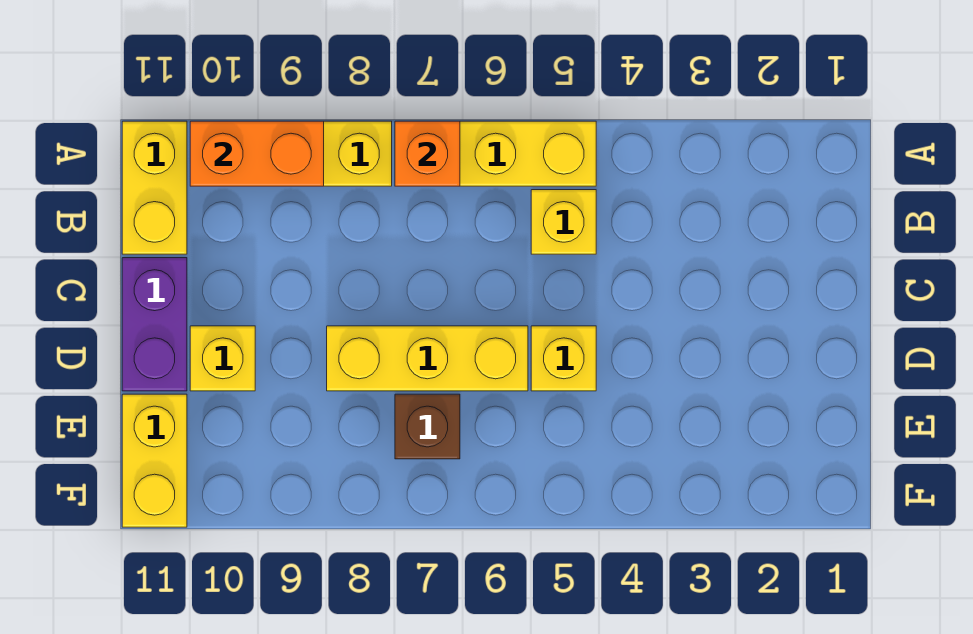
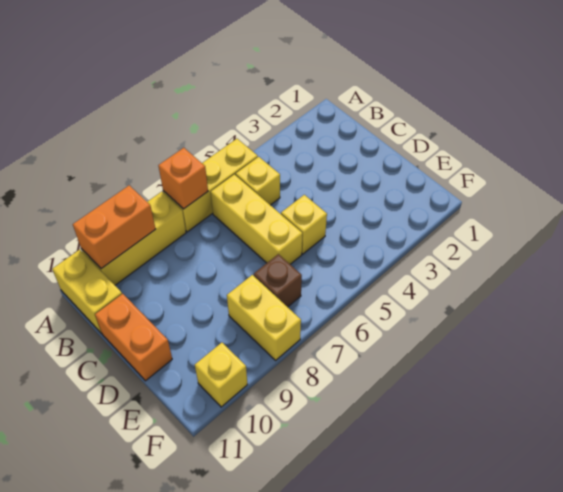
purple brick C11:D11 level 1 -> orange brick C11:D11 level 1
yellow brick D6:D8 level 1 -> yellow brick B6:D6 level 1
yellow brick D10 level 1 -> yellow brick F10 level 1
yellow brick E11:F11 level 1 -> yellow brick E8:F8 level 1

